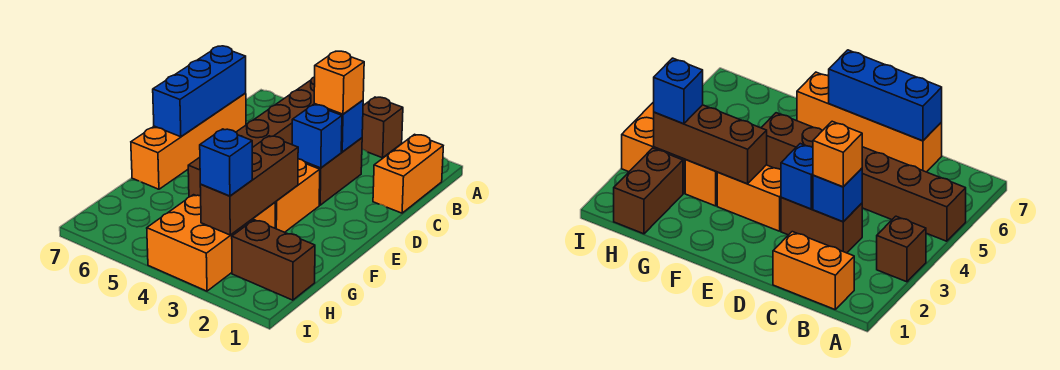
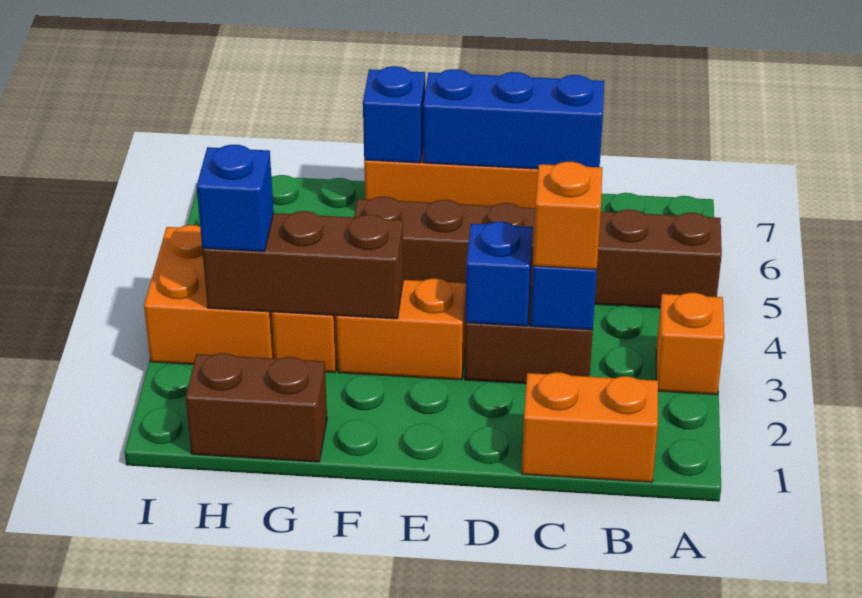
brown brick A3 level 1 -> orange brick A3 level 1
none -> blue brick F7 level 2
brown brick H1:H2 level 1 -> brown brick G1:H1 level 1

